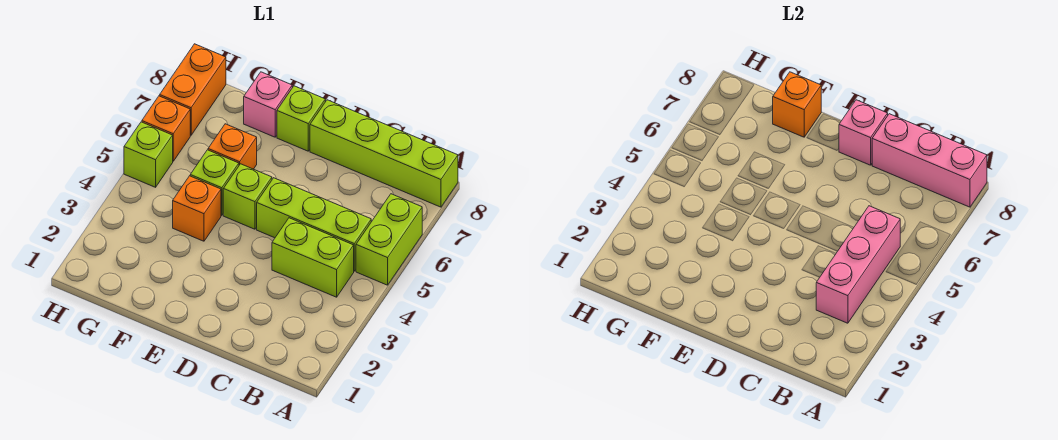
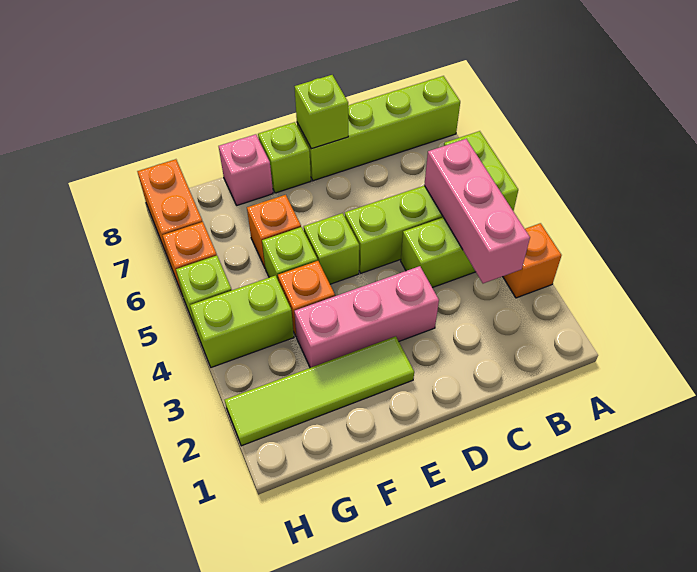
pink brick A8:C8 level 2 -> pink brick D3:F3 level 1
pink brick D8 level 2 -> lime brick D8 level 2
none -> lime tile E2:H2 level 1
orange brick F8 level 2 -> orange brick A3 level 1
none -> lime brick G4:H4 level 1

